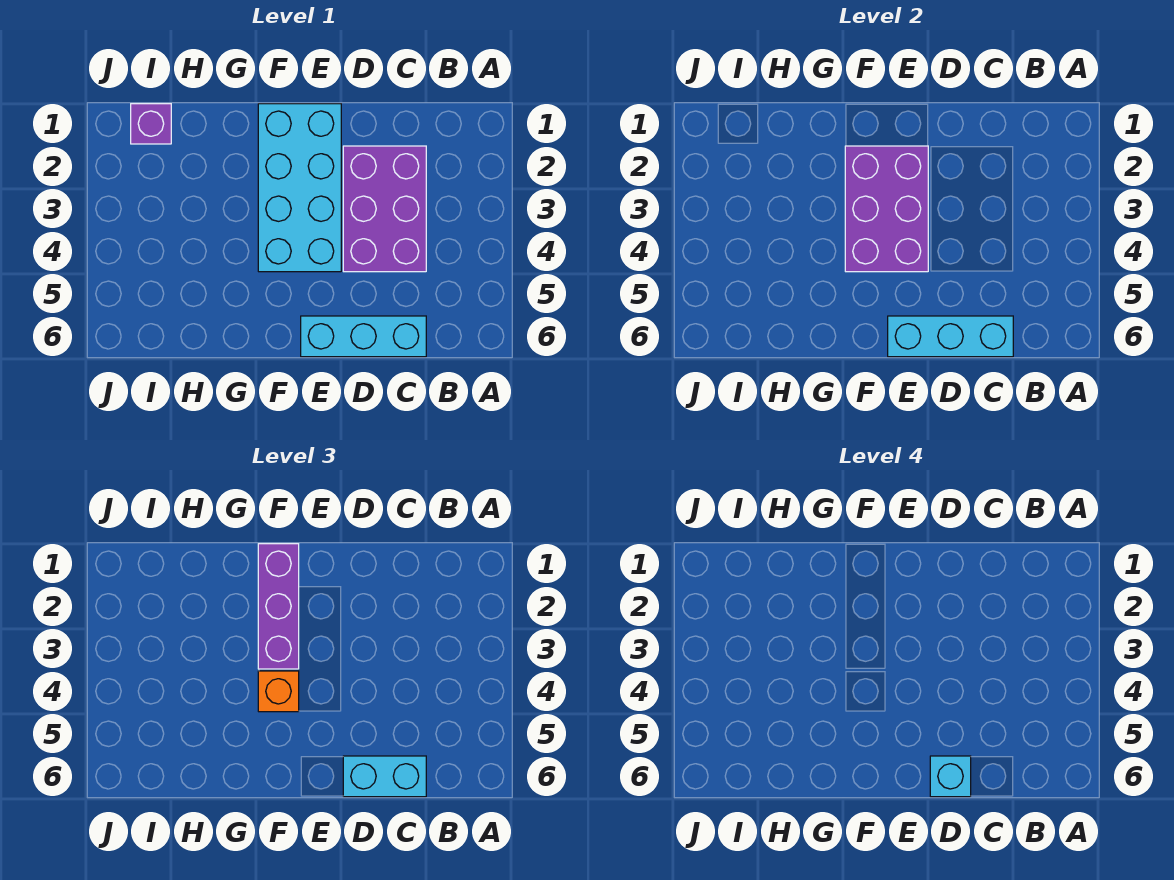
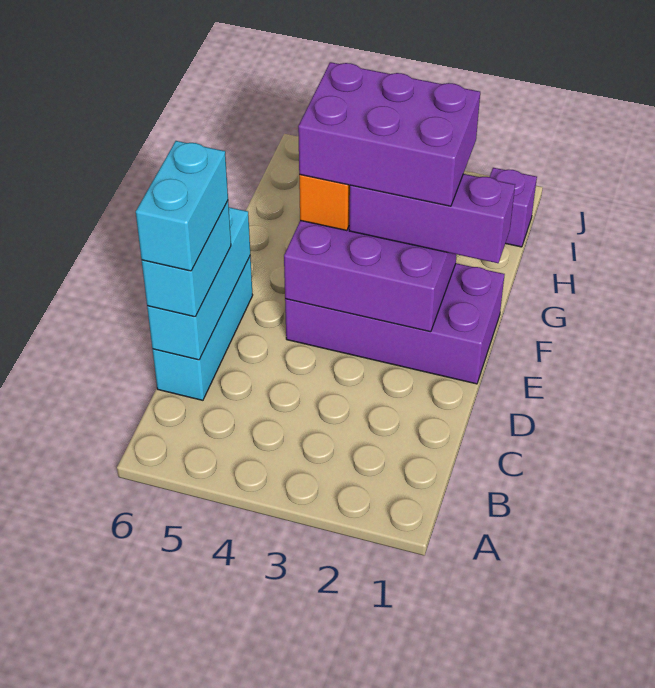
purple brick C2:D4 level 1 -> purple brick F2:G4 level 4
cyan brick D6 level 4 -> cyan brick C6:D6 level 4
cyan brick E1:F4 level 1 -> purple brick E1:F4 level 1

